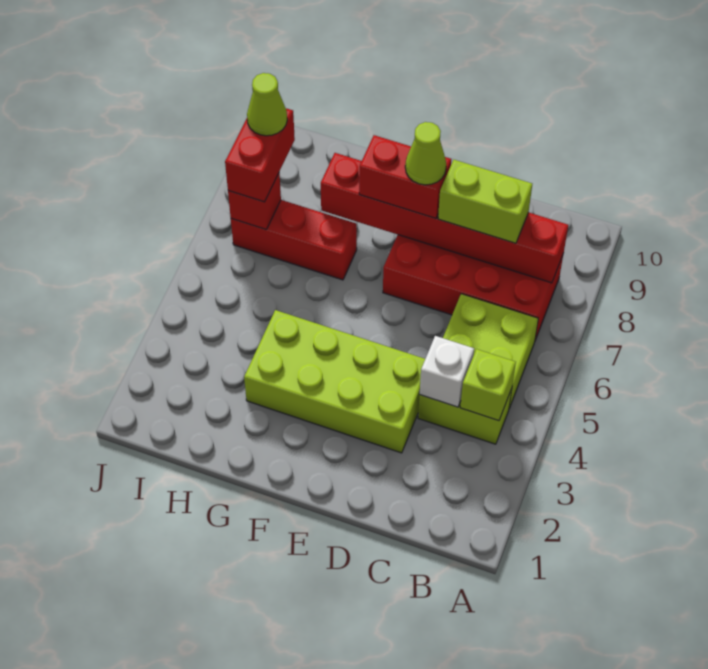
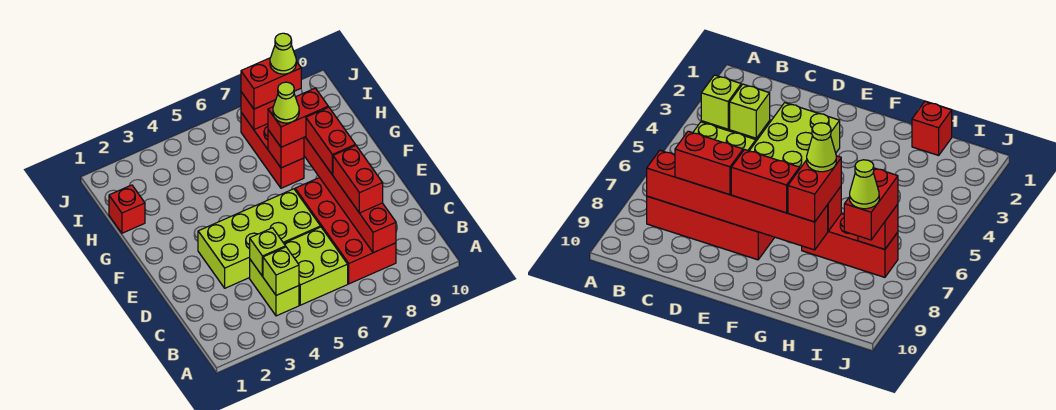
white brick C4 level 2 -> lime brick C4 level 2
lime brick C8:D8 level 3 -> red brick C8:D8 level 3
lime brick D3:G4 level 1 -> lime brick D3:E6 level 1
lime cone E8 level 4 -> lime cone G7 level 4
none -> red brick G7 level 2
none -> red brick G7:G8 level 3
none -> red brick H1 level 1

